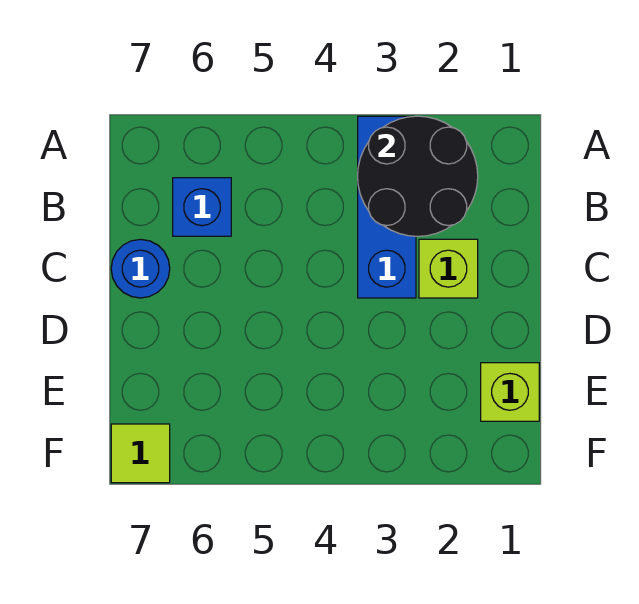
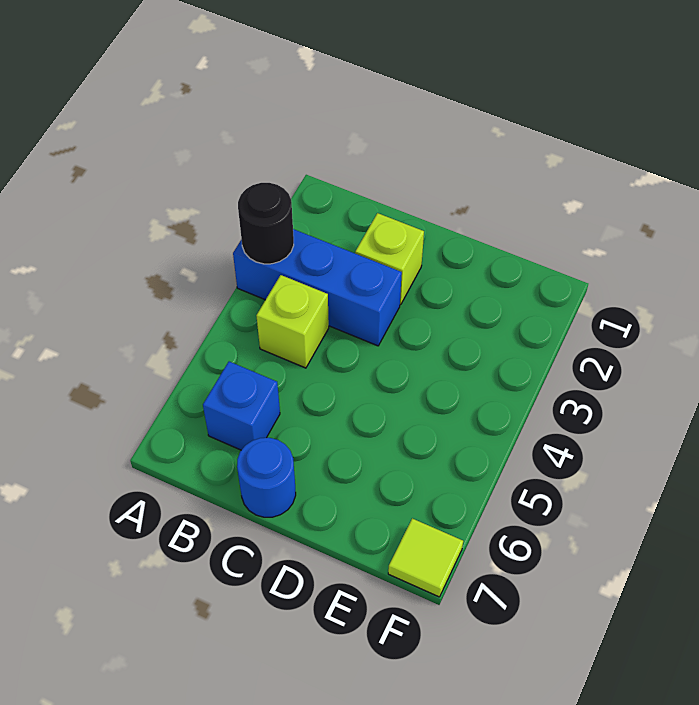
black round brick A2:B3 level 2 -> black round brick A3 level 2
lime brick E1 level 1 -> lime brick B4 level 1

